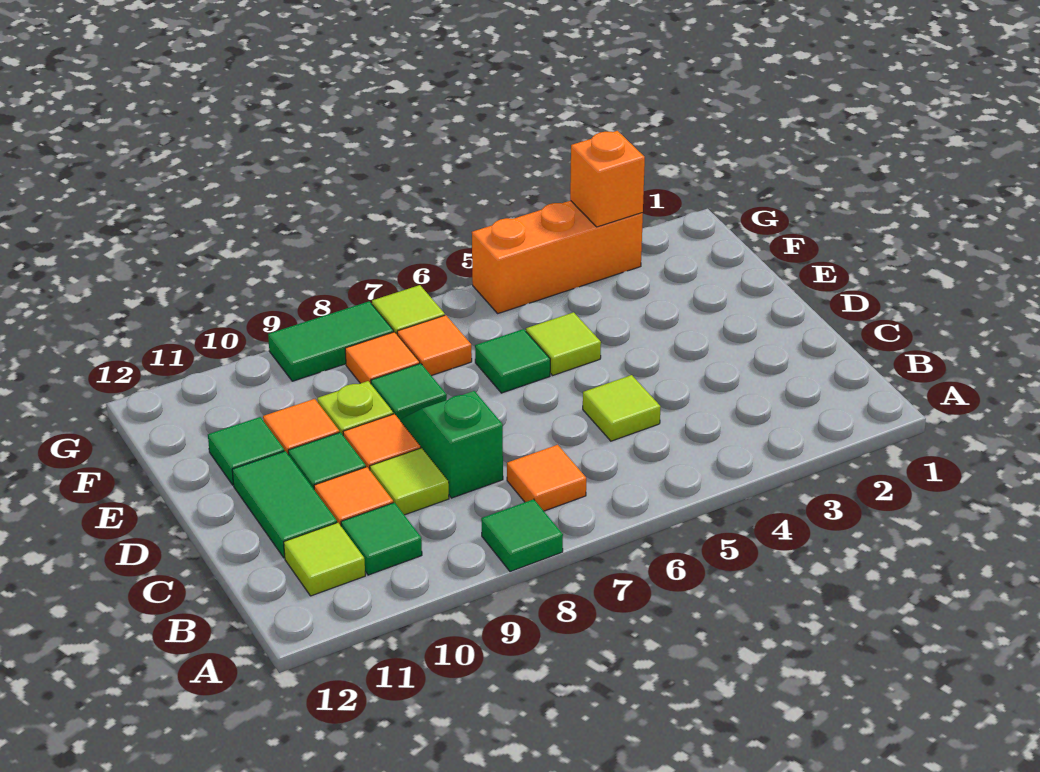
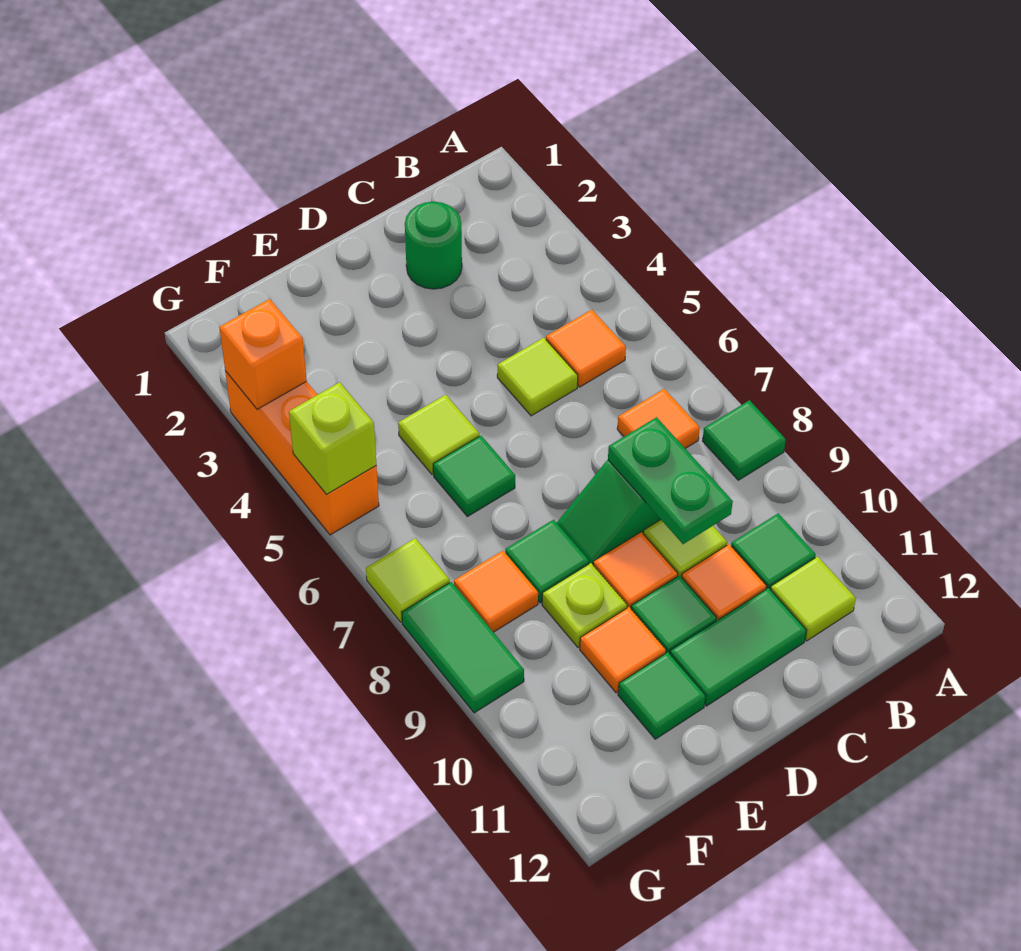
none -> green round brick C2 level 1
none -> green plate C8:C9 level 2
orange tile F7 level 1 -> orange tile B5 level 1
none -> lime brick G5 level 2

